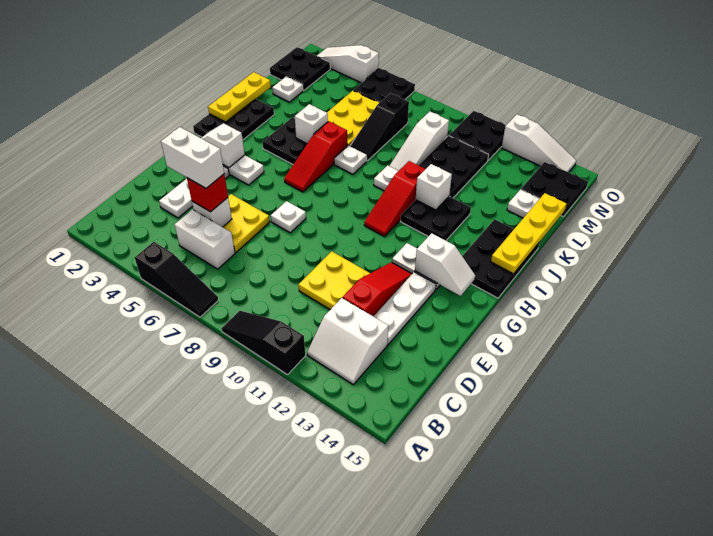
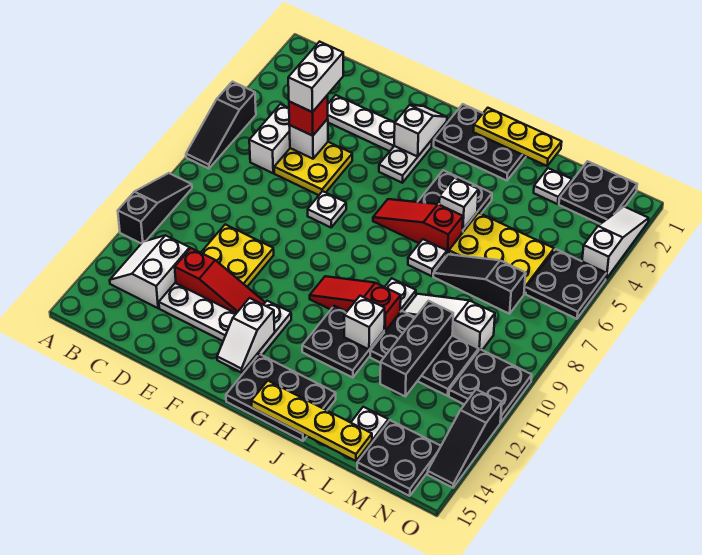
none -> black brick L10:L12 level 2
white slope O12:O14 level 1 top 12 -> black slope O12:O14 level 1 top 12

